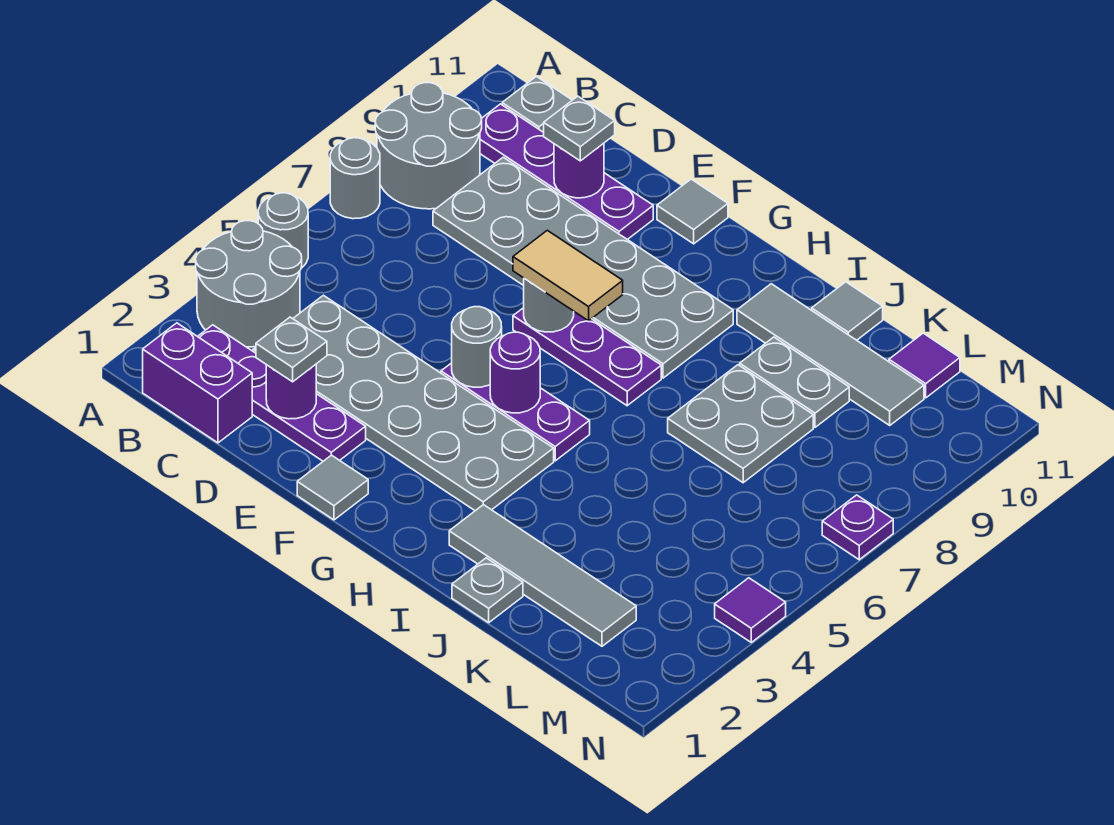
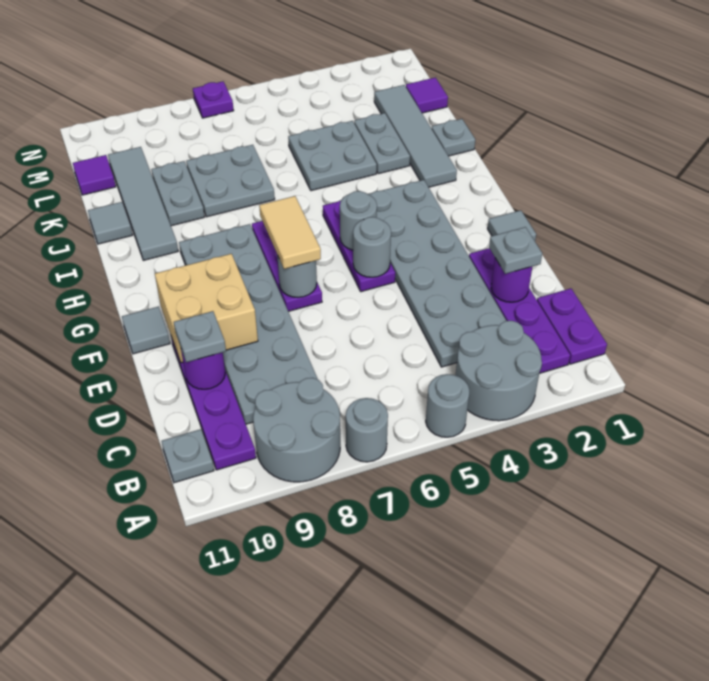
purple brick B1:C1 level 1 -> purple plate B1:C1 level 1
none -> tan brick E9:F10 level 2
purple round brick G5 level 2 -> grey round brick G5 level 2
none -> grey plate J3:K3 level 1
none -> grey plate J4:K5 level 1
purple tile N4 level 1 -> purple tile L1 level 1

